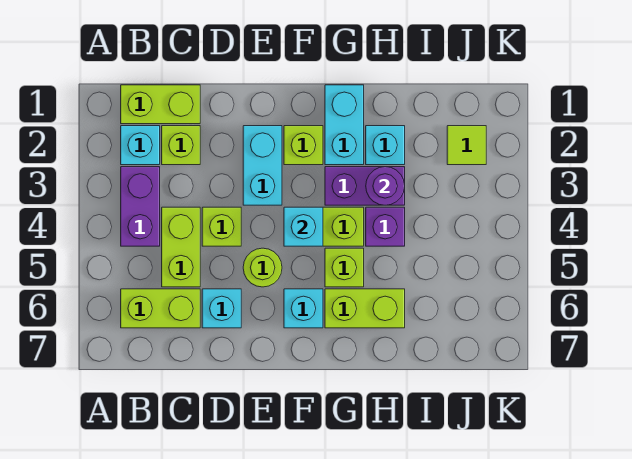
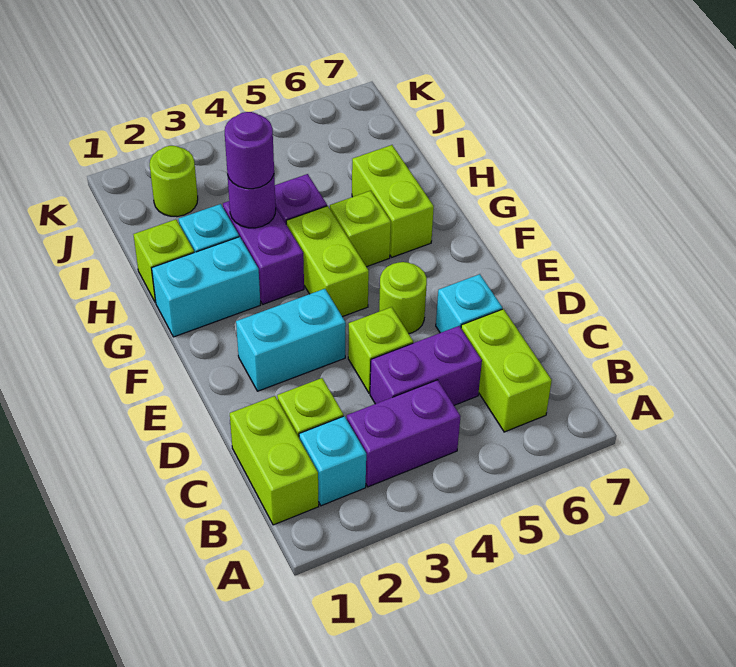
lime brick C4:C5 level 1 -> purple brick C4:C5 level 1
lime brick F2 level 1 -> lime brick H1 level 1
cyan brick F4 level 2 -> none
cyan brick F6 level 1 -> none
none -> purple round brick H3 level 3
lime tile J2 level 1 -> lime round brick J2 level 1

